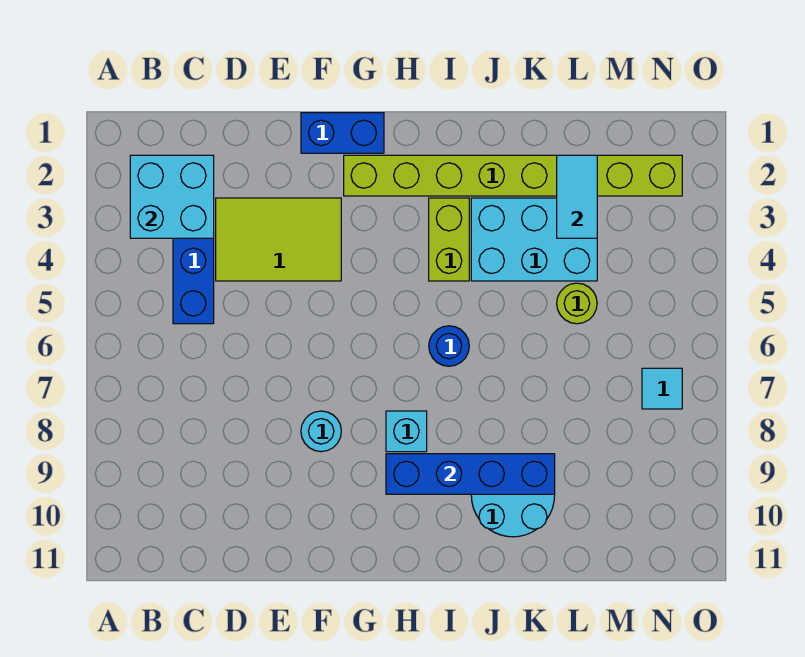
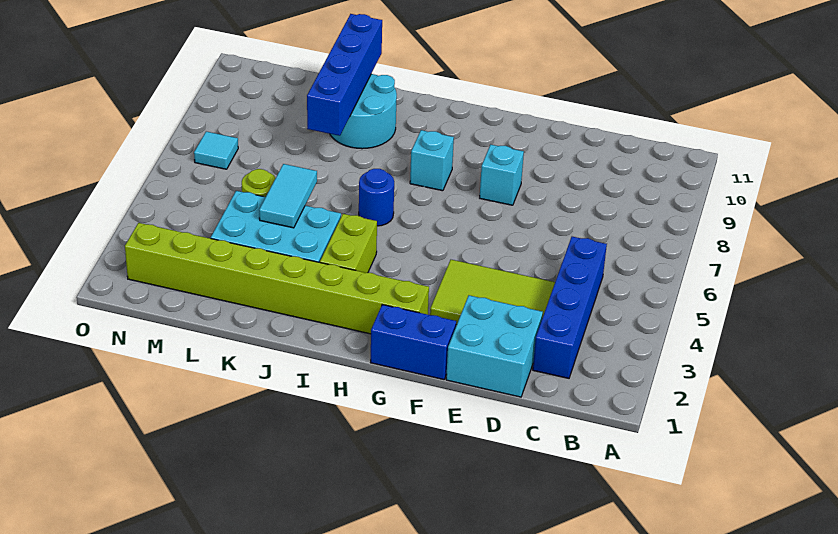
cyan brick B2:C3 level 2 -> cyan brick D1:E2 level 1
cyan round brick F8 level 1 -> cyan brick F8 level 1
blue brick H9:K9 level 2 -> blue brick K8:K11 level 2
cyan tile L2:L3 level 2 -> cyan tile K4:K5 level 2

